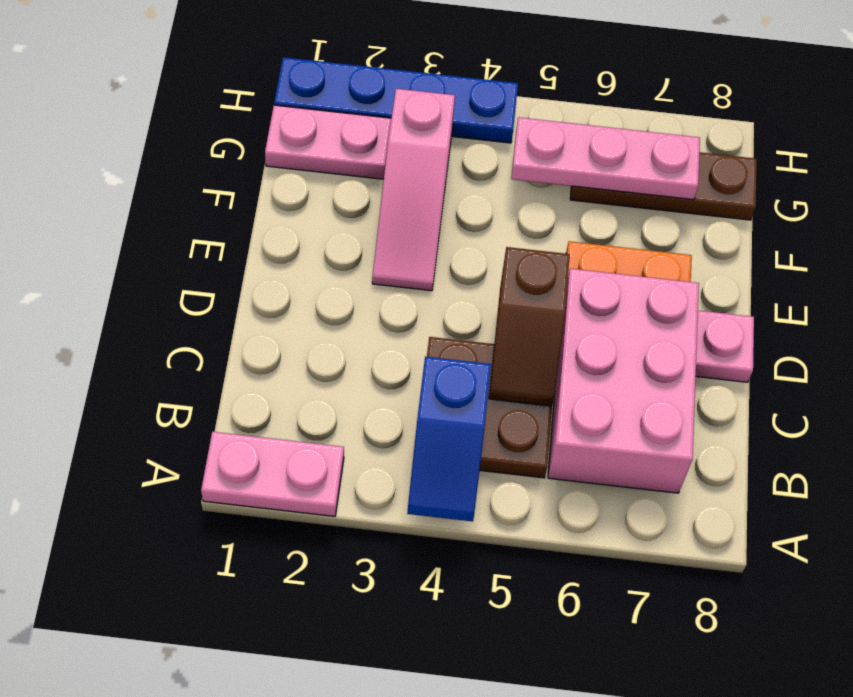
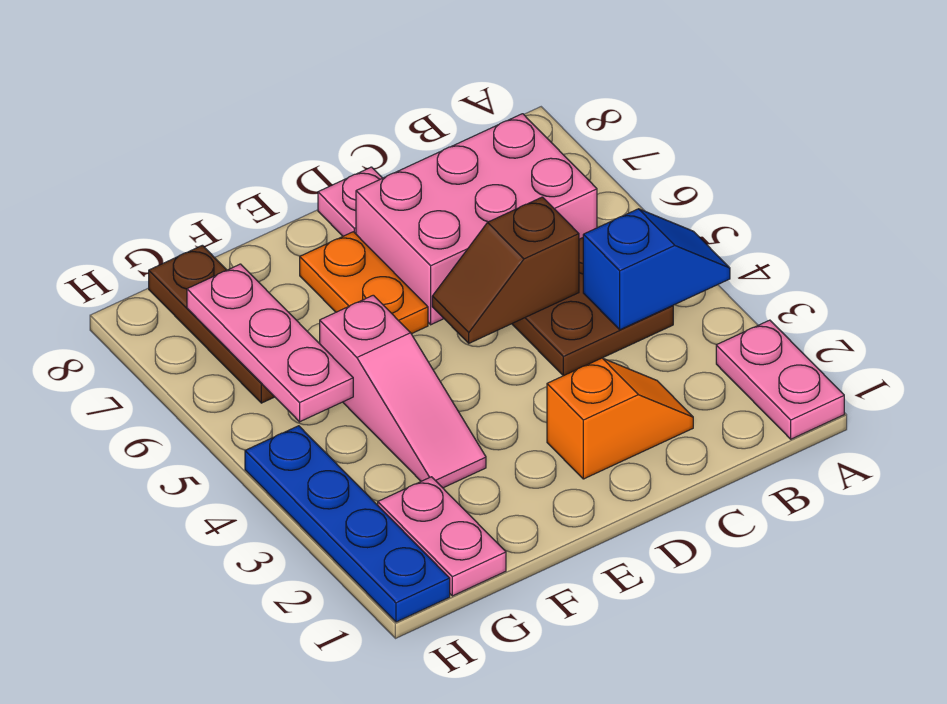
none -> orange slope C2:D2 level 1 top D
brown slope C5:D5 level 2 top D -> brown slope C5:D5 level 2 top C
pink slope E3:G3 level 1 top G -> pink slope F3:F5 level 1 top 5

